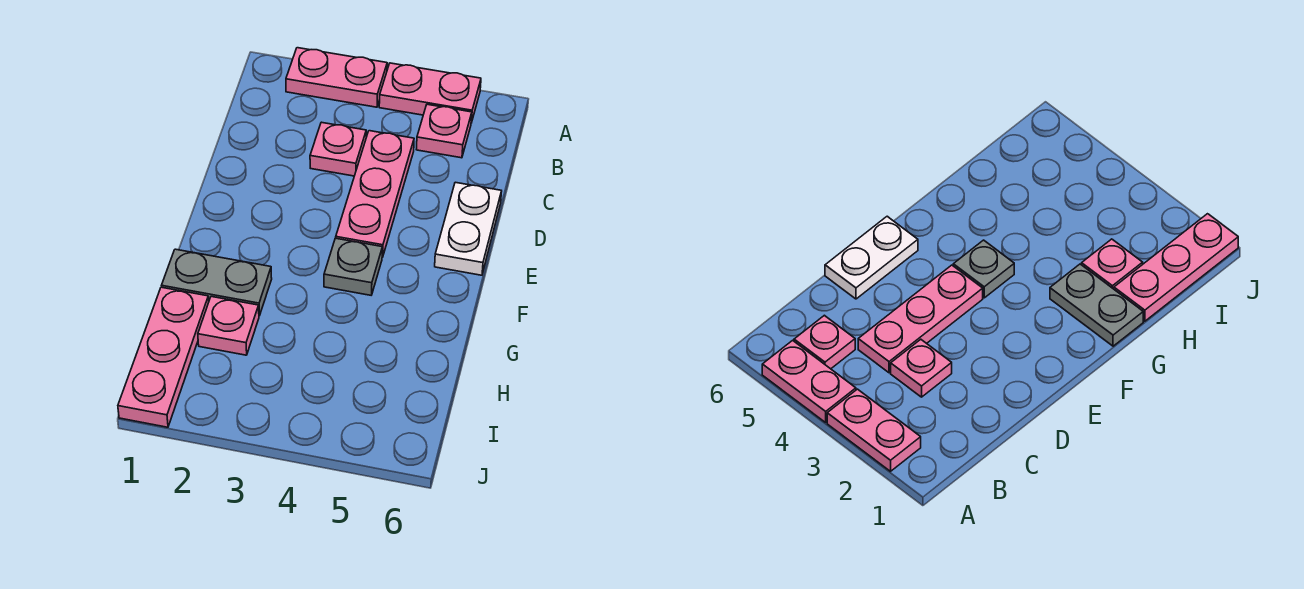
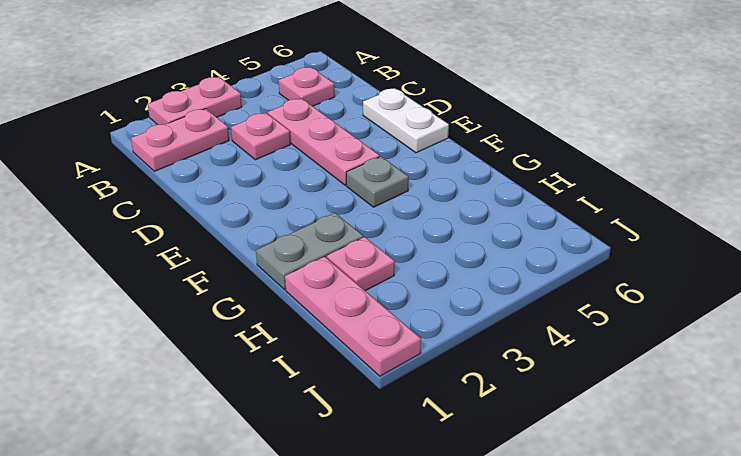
pink plate A4:A5 level 1 -> pink plate B1:B2 level 1

